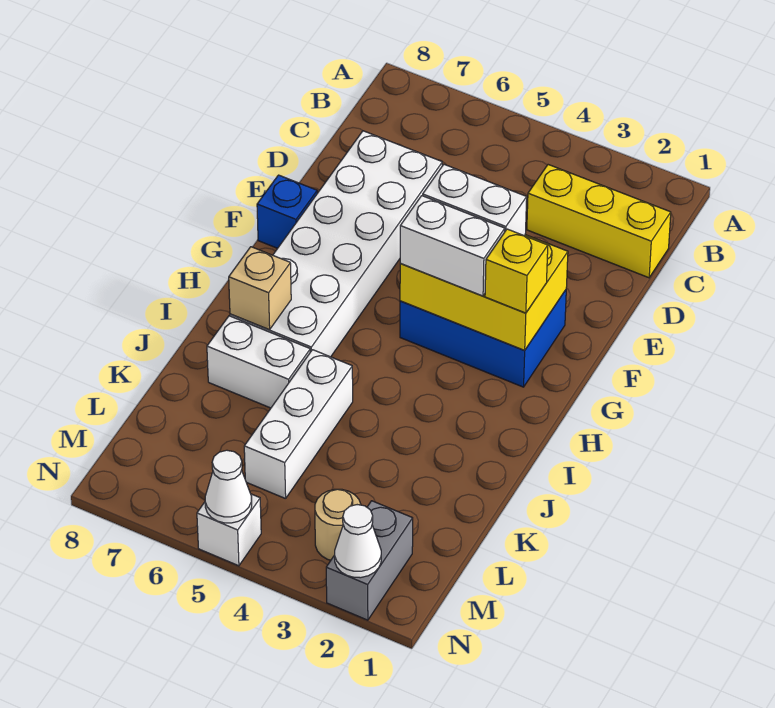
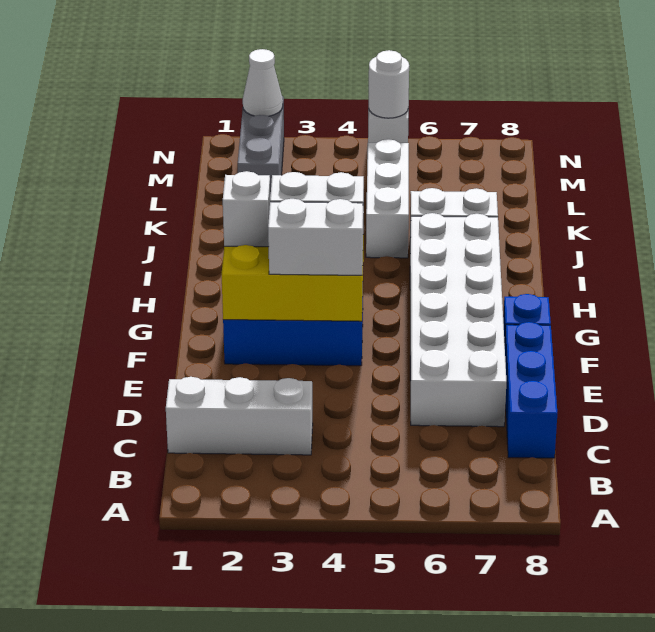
yellow brick C1:C3 level 1 -> white brick C1:C3 level 1
none -> blue brick C8:E8 level 1
yellow brick G2 level 3 -> white brick G2 level 3
tan brick I7 level 2 -> none
grey brick M2:N2 level 1 -> grey brick L2:N2 level 1
tan round brick M3 level 1 -> none
white cone N5 level 2 -> white round brick N5 level 2

